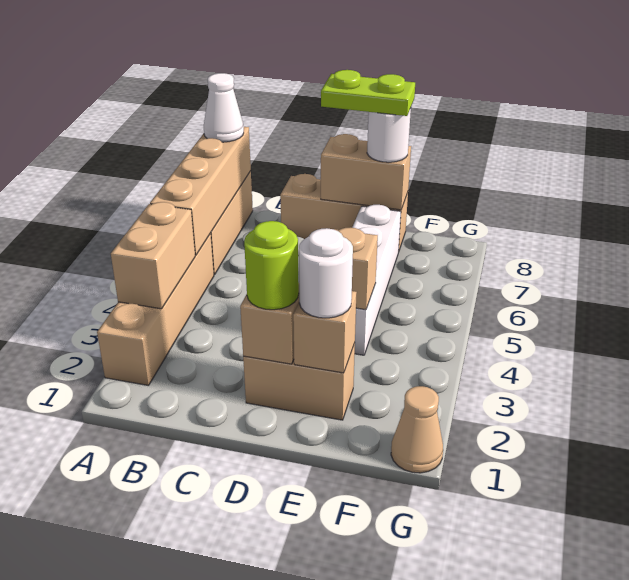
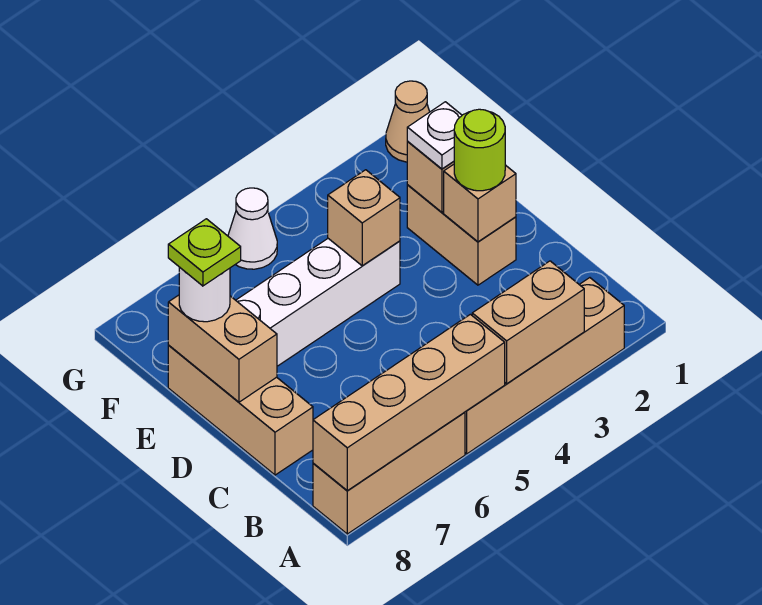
white cone A8 level 3 -> white cone G5 level 1
lime plate D8:E8 level 4 -> lime plate E8 level 4
white round brick E2 level 3 -> white plate E2 level 3

